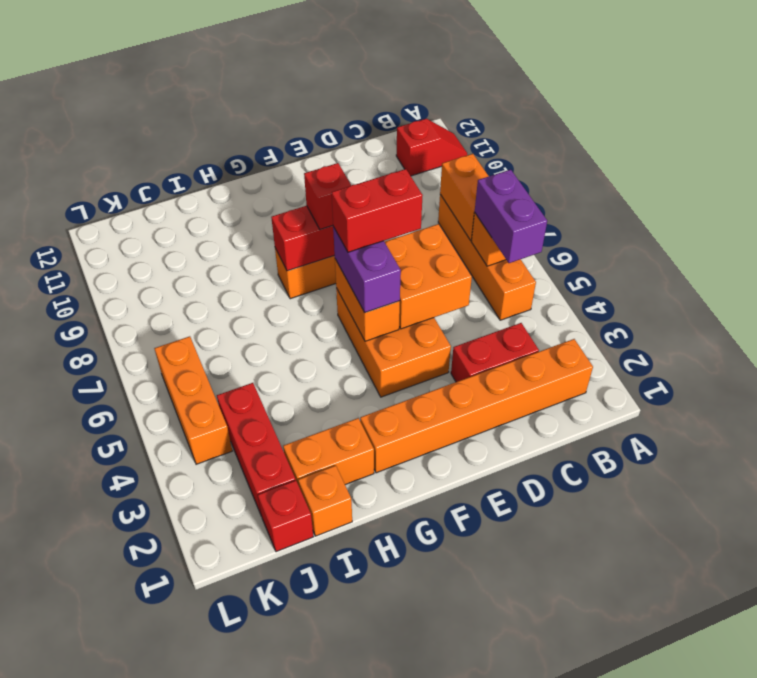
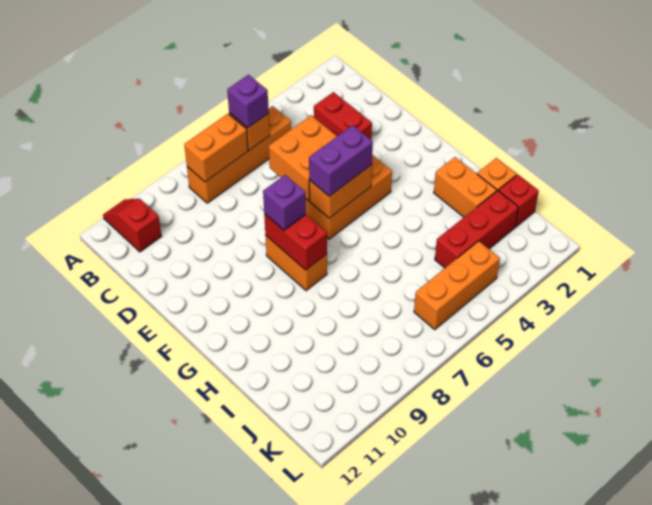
orange brick B2:G2 level 1 -> none
purple brick B5:B6 level 3 -> purple brick B6 level 3
red brick E6:F6 level 4 -> none
red brick F8 level 3 -> purple brick F8 level 3

